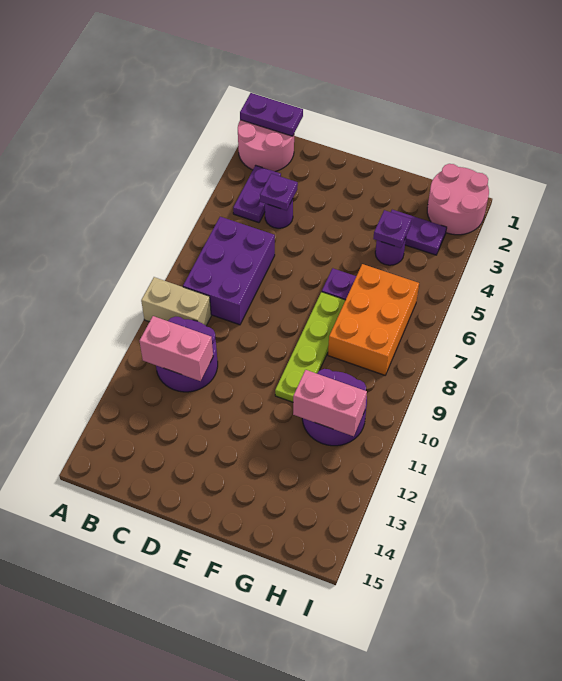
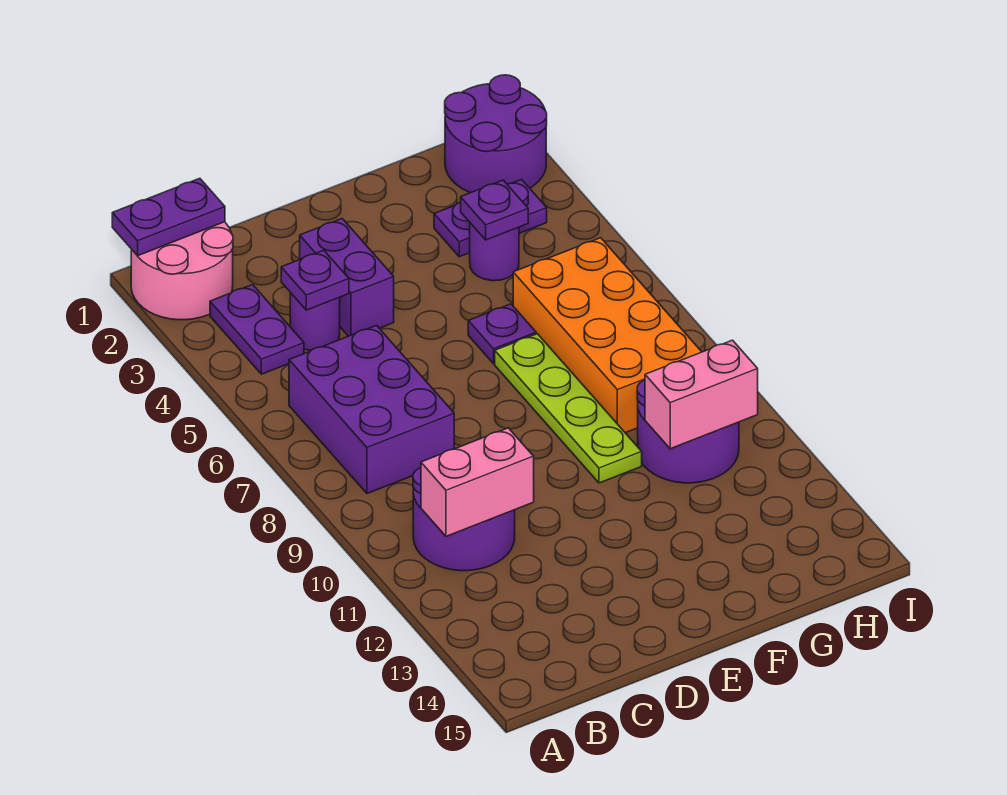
tan brick A9:B9 level 1 -> none
none -> purple brick D3:D4 level 1
orange brick G6:H8 level 1 -> orange brick G6:H9 level 1
pink round brick H1:I2 level 1 -> purple round brick H1:I2 level 1

